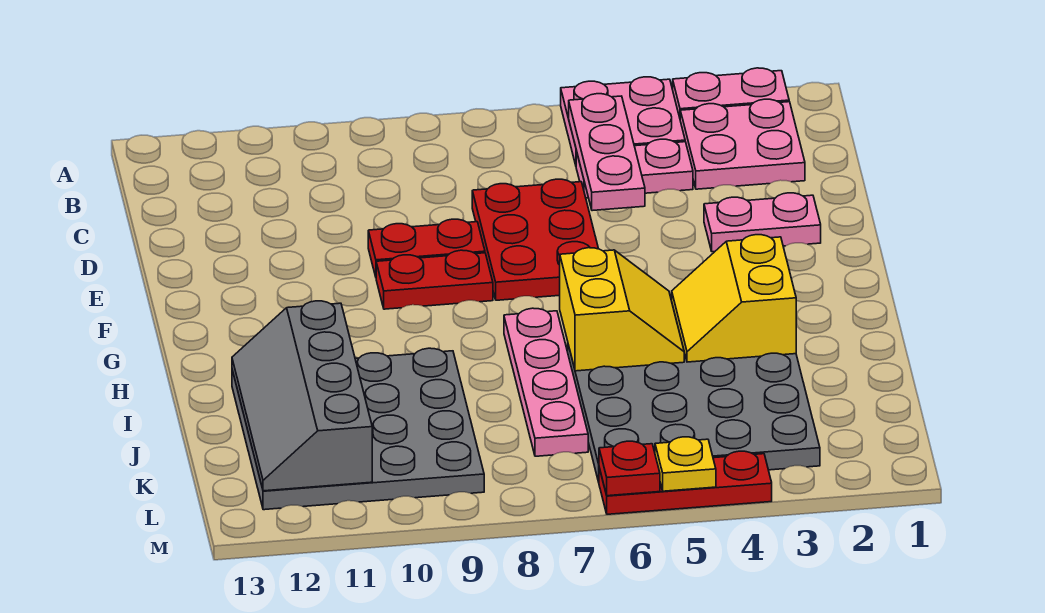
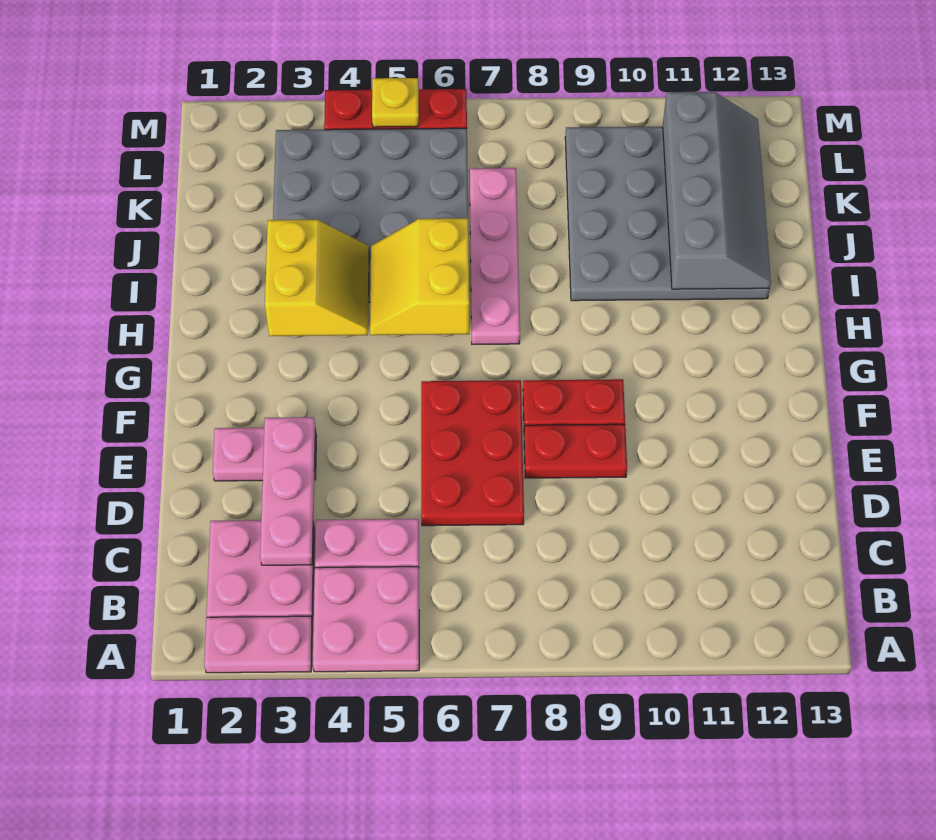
pink plate B5:D5 level 2 -> pink plate C3:E3 level 2
red plate M6 level 2 -> none

